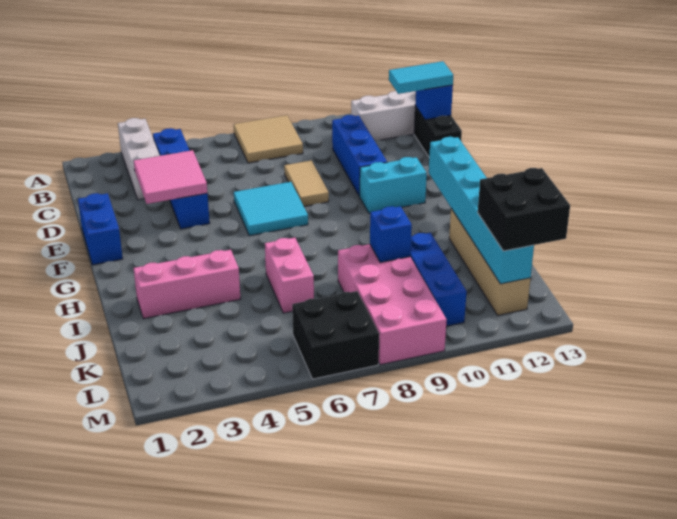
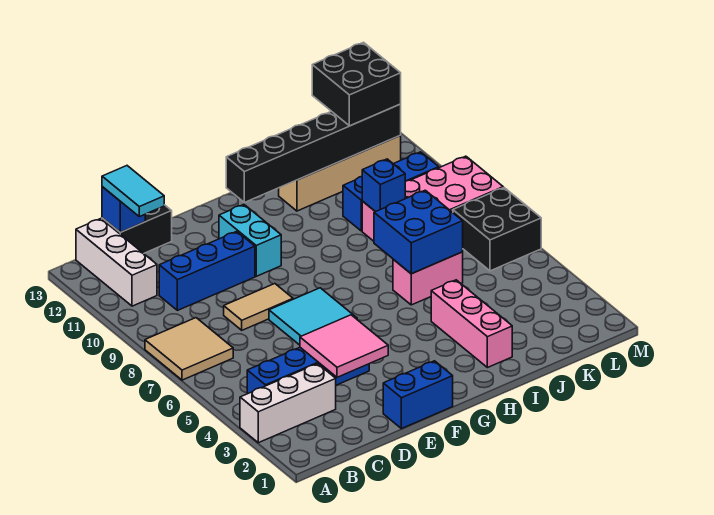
cyan brick G12:L12 level 2 -> black brick G12:L12 level 2
none -> blue brick I6:J7 level 2

